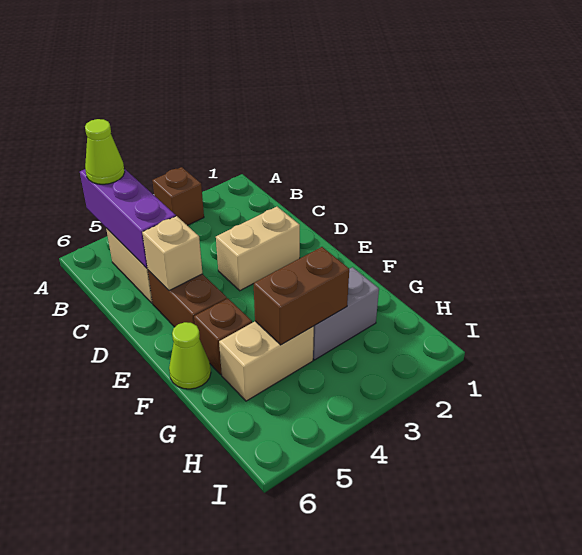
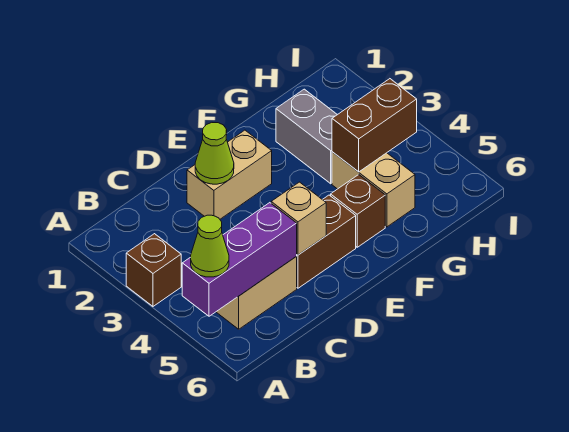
tan brick D2:D3 level 1 -> tan brick D2:E2 level 1
lime cone F6 level 1 -> lime cone D2 level 2
brown brick G3:G4 level 2 -> brown brick G4:H4 level 2

